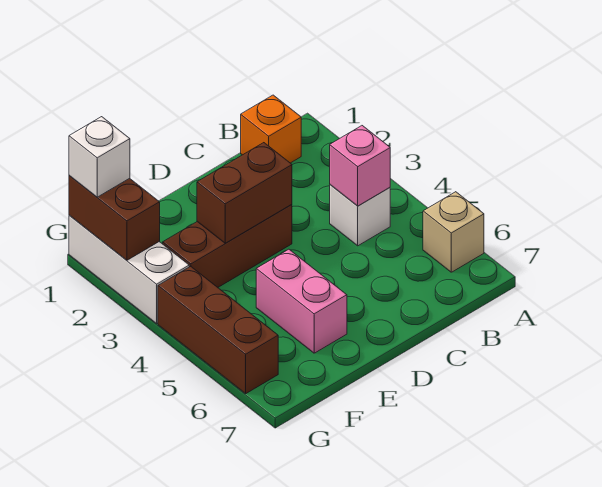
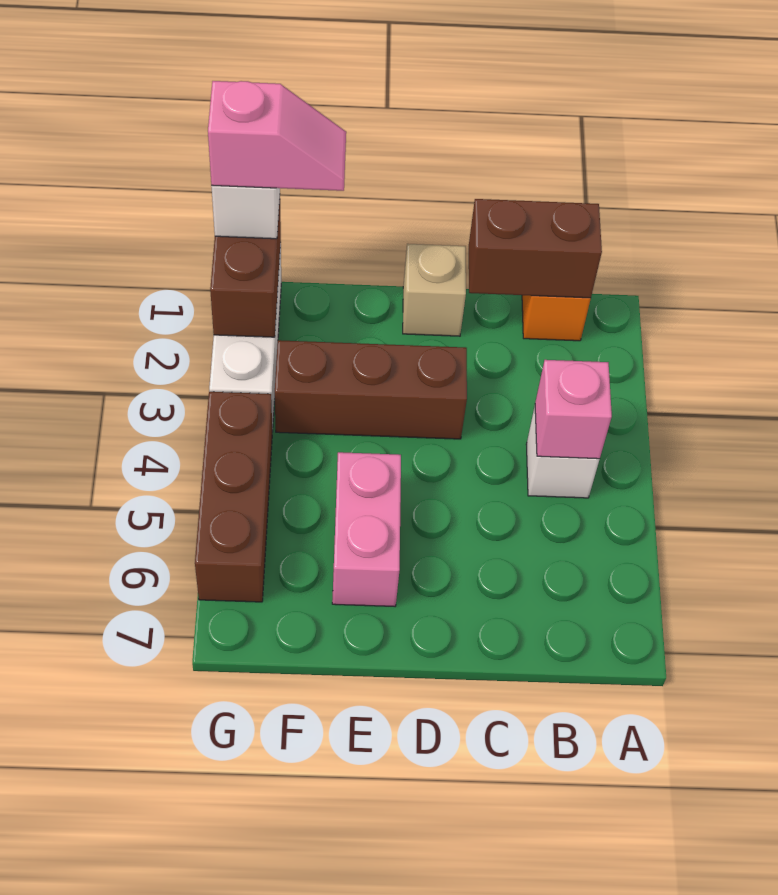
tan brick A6 level 1 -> tan brick D1 level 1
brown brick D3:E3 level 2 -> brown brick B1:C1 level 2
none -> pink slope F1:G1 level 4 top G

